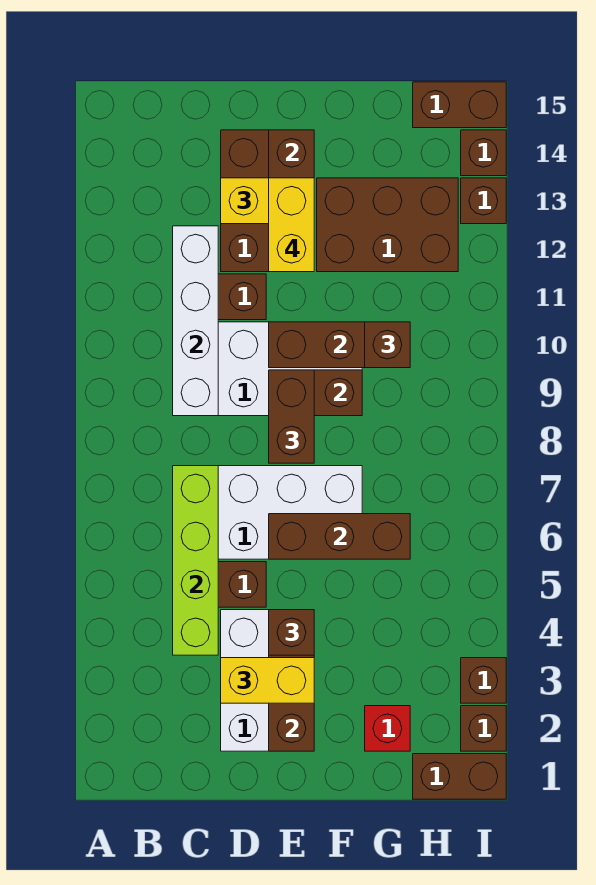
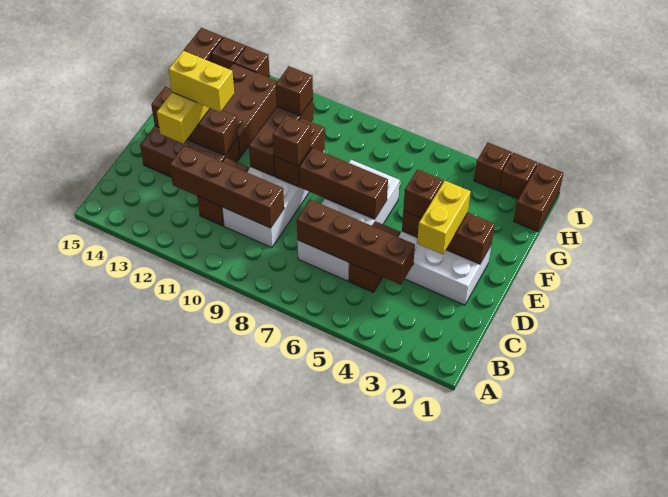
lime brick C4:C7 level 2 -> brown brick C4:C7 level 2
white brick C9:C12 level 2 -> brown brick C9:C12 level 2
brown brick E6:G6 level 2 -> brown brick E6:E8 level 2
brown brick E8:E9 level 3 -> brown brick E9 level 3
red brick G2 level 1 -> none

